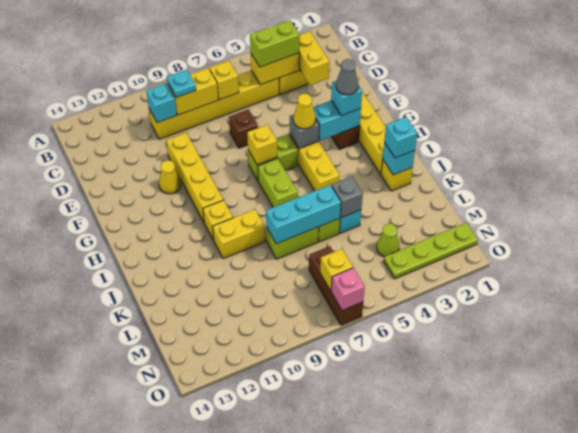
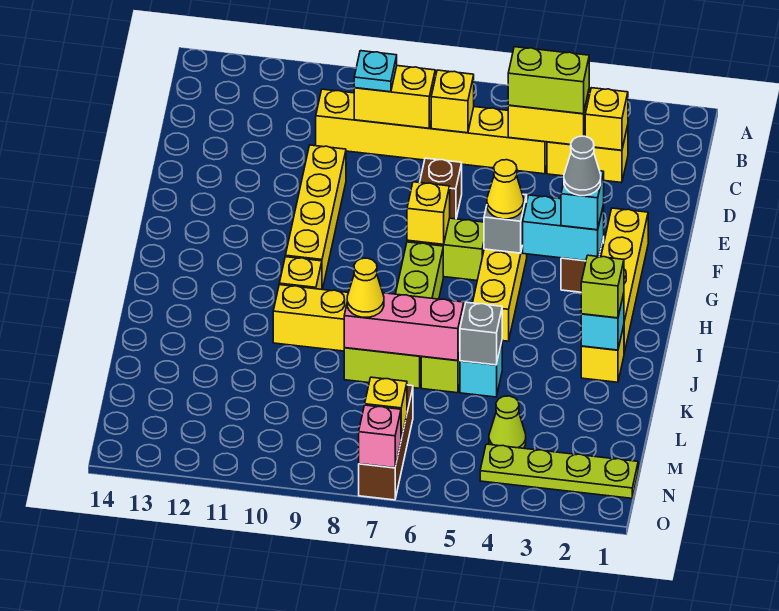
yellow brick C3:D3 level 2 -> yellow brick C3 level 2
cyan brick C10 level 2 -> none
yellow cone F11 level 1 -> yellow cone K8 level 3
cyan brick J2 level 3 -> lime brick J2 level 3
cyan brick K6:K8 level 2 -> pink brick K6:K8 level 2

